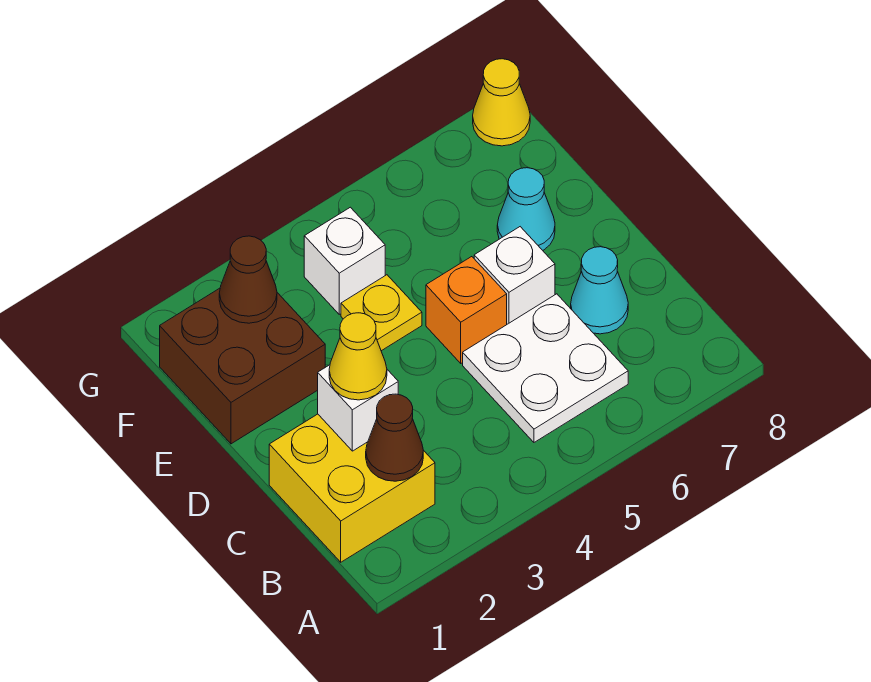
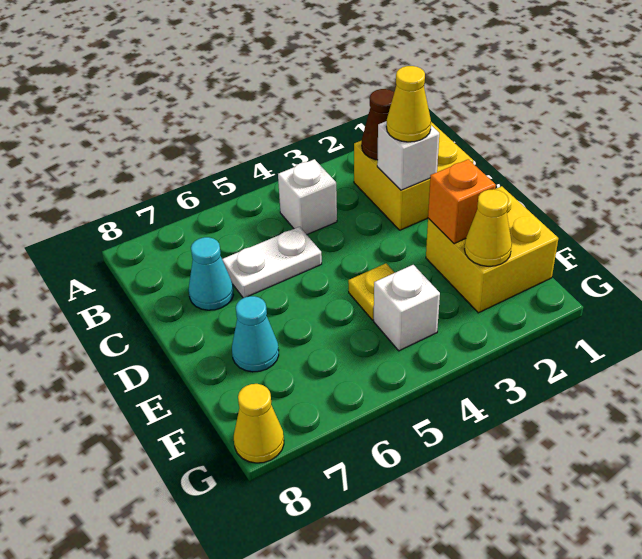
white plate B5:C6 level 1 -> white plate C5:C6 level 1
orange brick D5 level 1 -> orange brick E2 level 2
white brick D6 level 1 -> white brick B4 level 1
brown brick E1:F2 level 1 -> yellow brick E1:F2 level 1
brown cone F2 level 2 -> yellow cone F2 level 2

